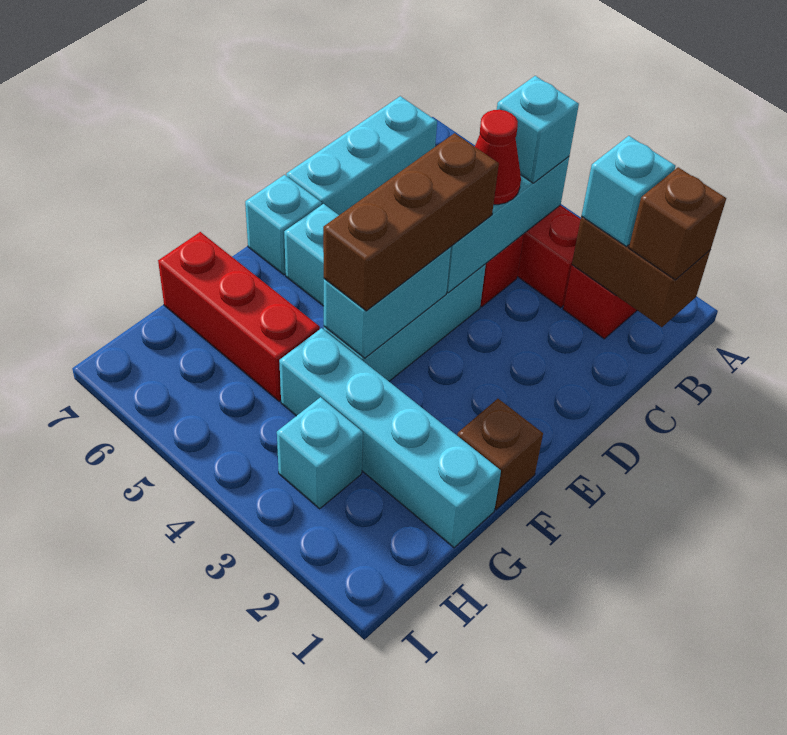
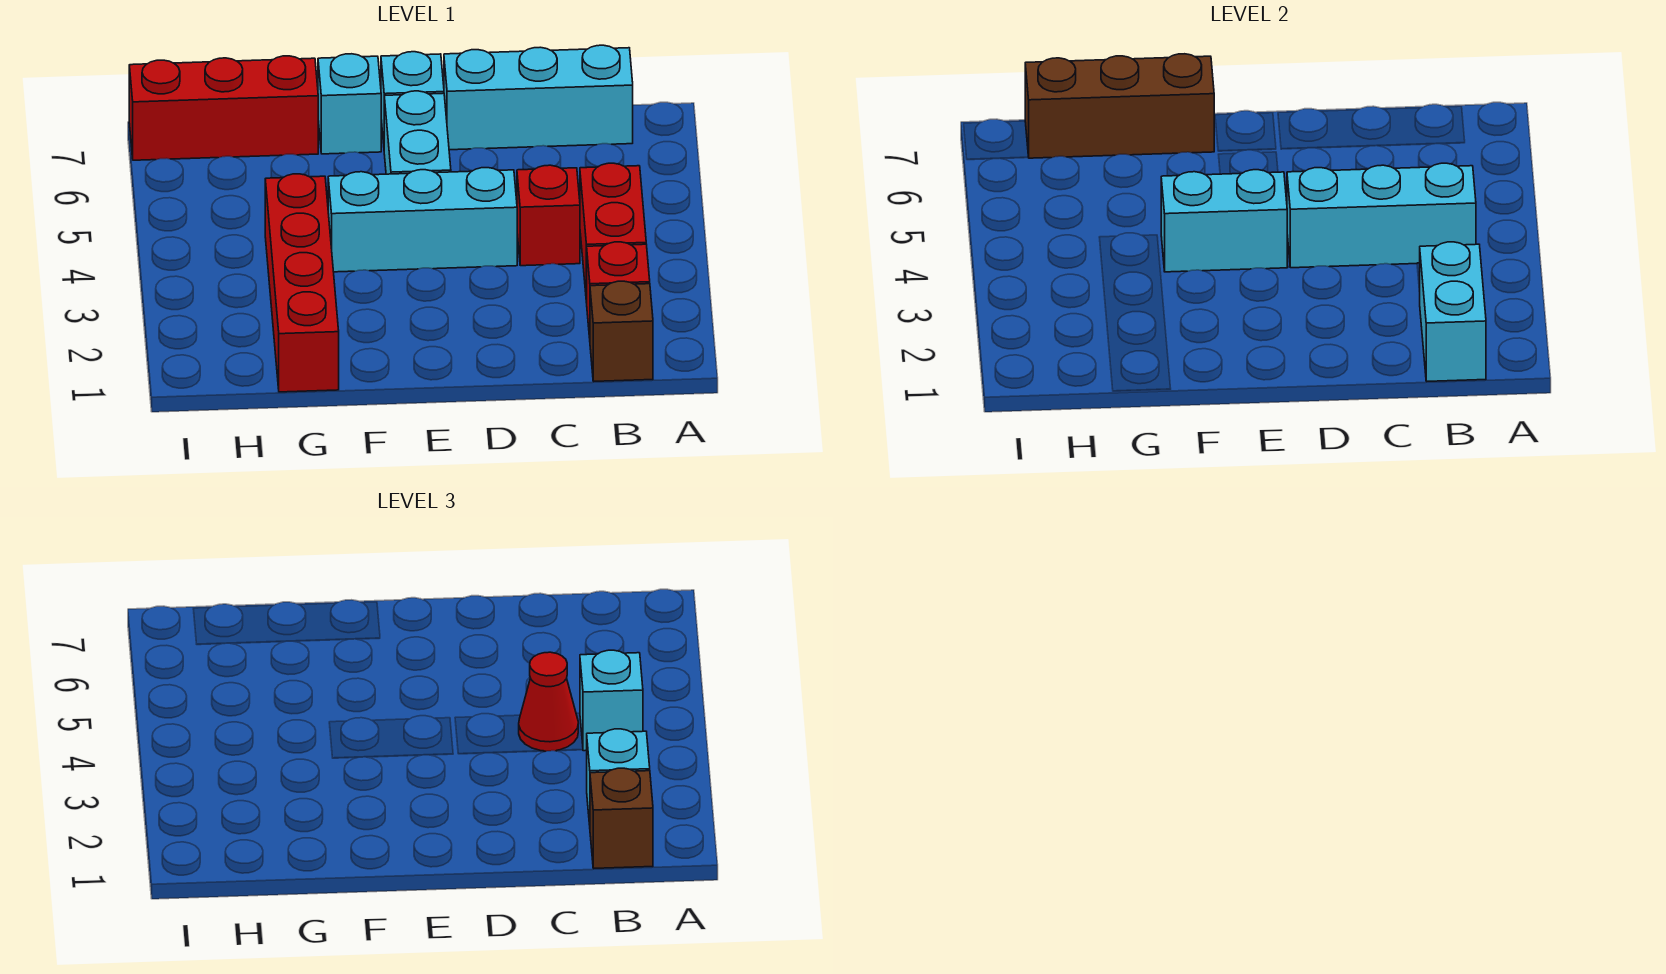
brown brick B1:B2 level 2 -> cyan brick B1:B2 level 2
brown brick D4:F4 level 3 -> brown brick F7:H7 level 2
brown brick F1 level 1 -> brown brick B1 level 1
cyan brick G1:G4 level 1 -> red brick G1:G4 level 1
red brick G5:G7 level 1 -> red brick G7:I7 level 1
cyan brick H3 level 1 -> cyan brick F7 level 1

